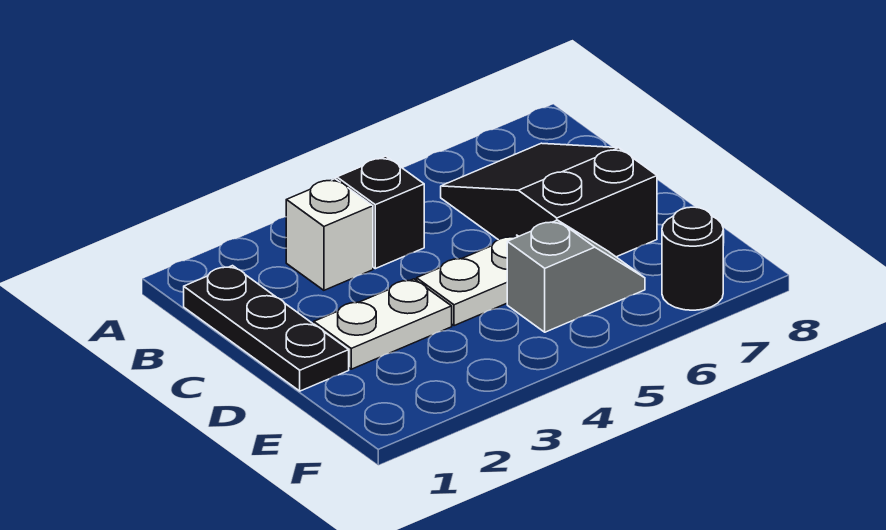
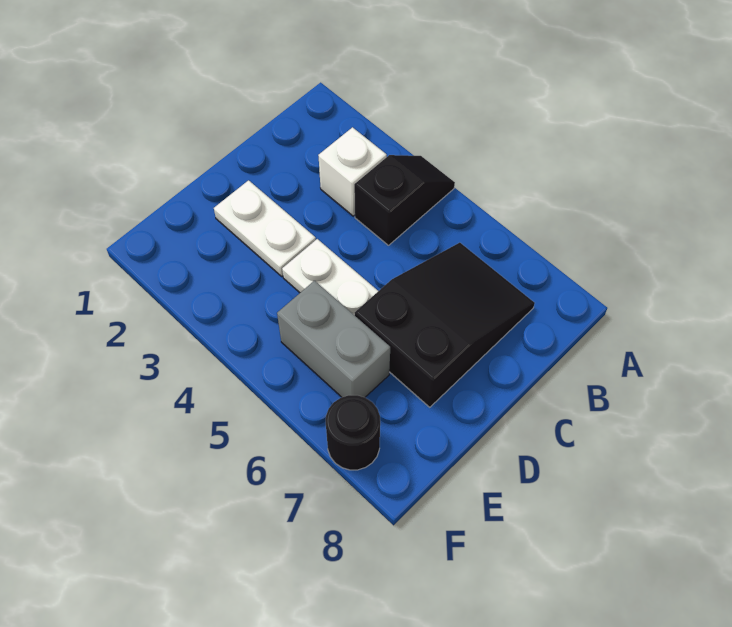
black plate B1:D1 level 1 -> none
grey slope E5:E6 level 1 top 5 -> grey brick E5:E6 level 1

